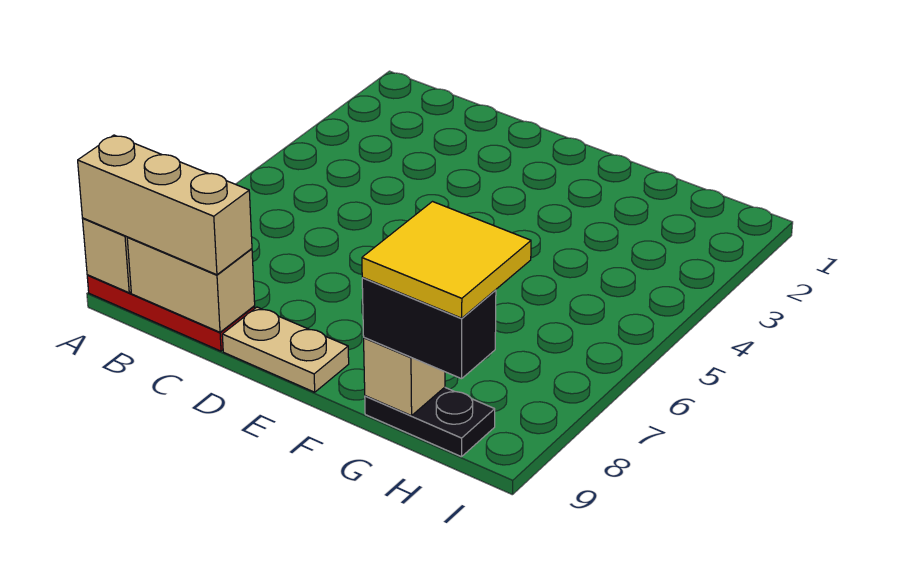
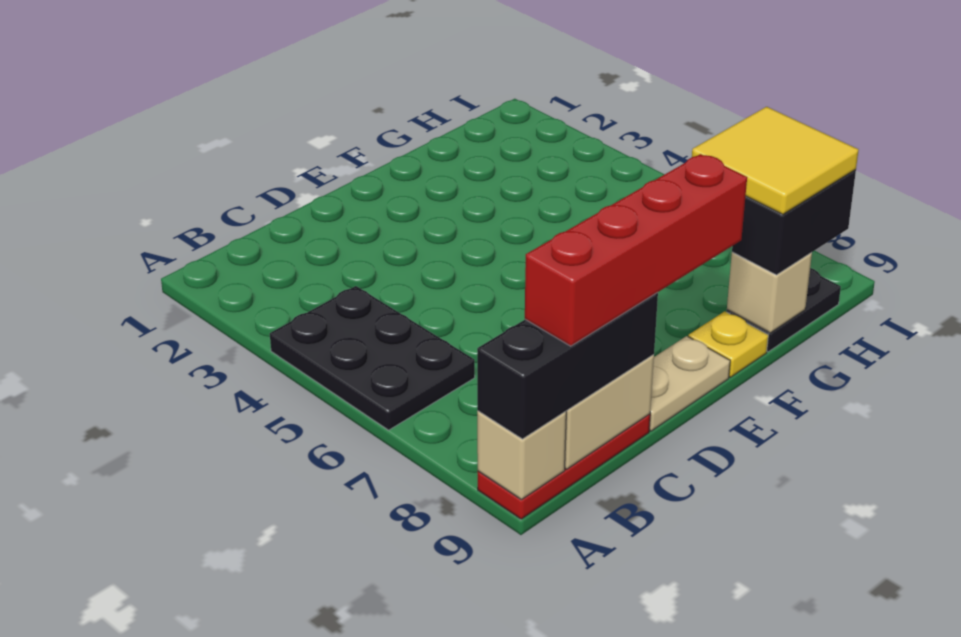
none -> black plate A4:B6 level 1
tan brick A9:C9 level 3 -> black brick A9:C9 level 3
none -> red brick B9:E9 level 4
none -> yellow plate F9 level 1

